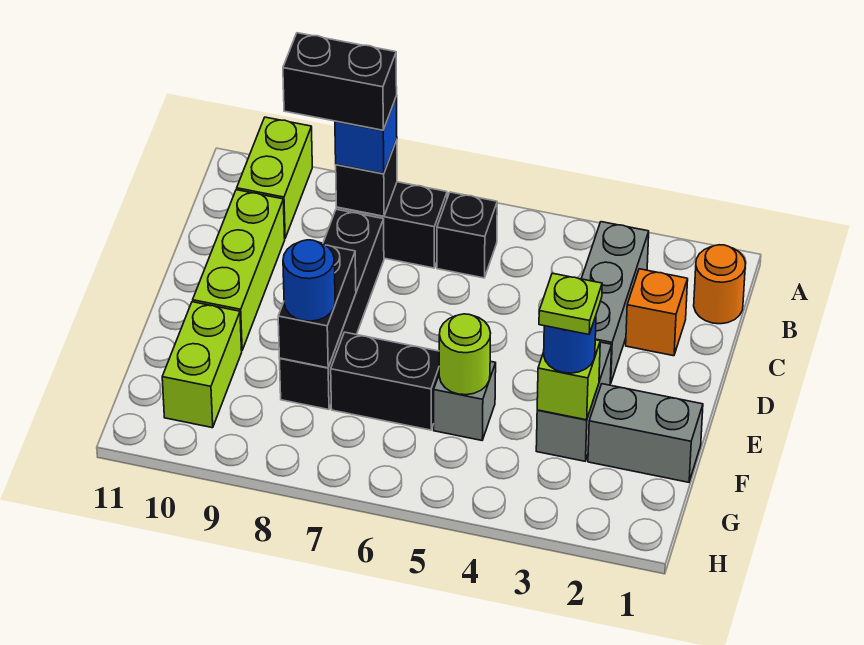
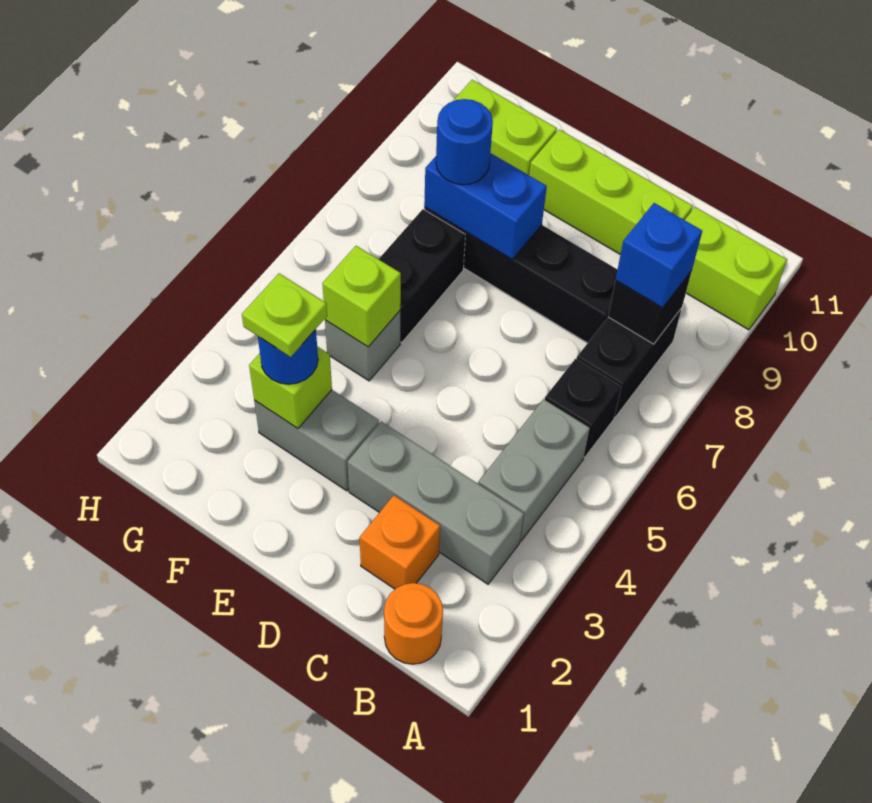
black brick B8:B9 level 4 -> none
black brick E8:F8 level 2 -> blue brick E8:F8 level 2
grey brick F1:F2 level 1 -> grey brick B4:B5 level 1
lime round brick F5 level 2 -> lime brick F5 level 2

